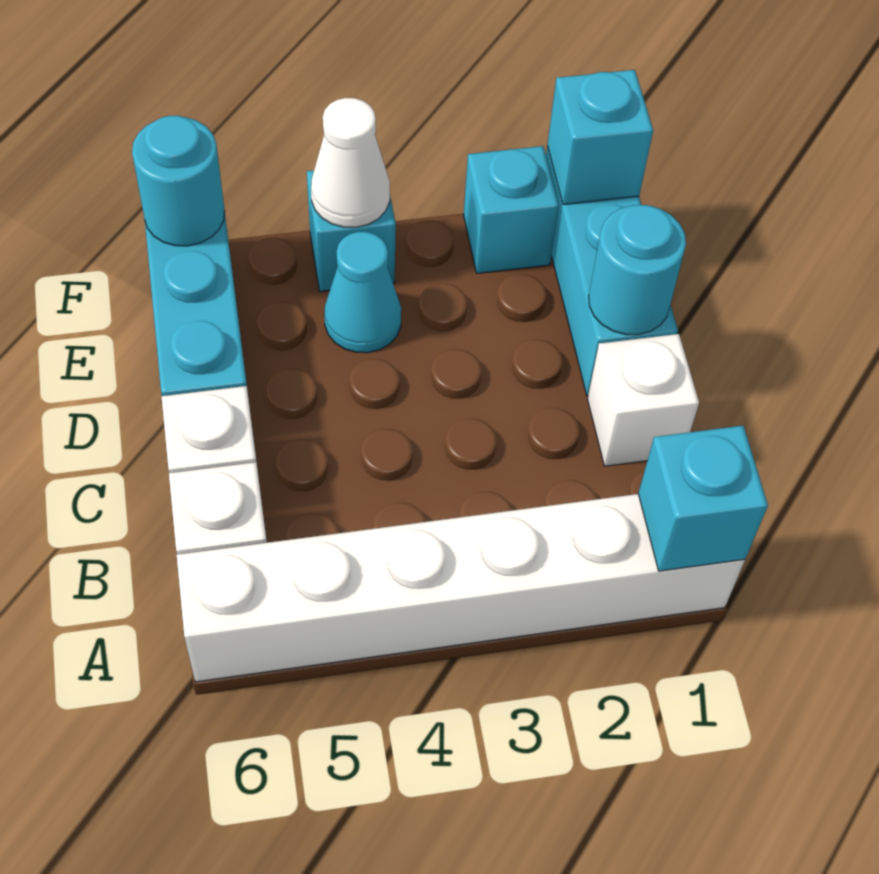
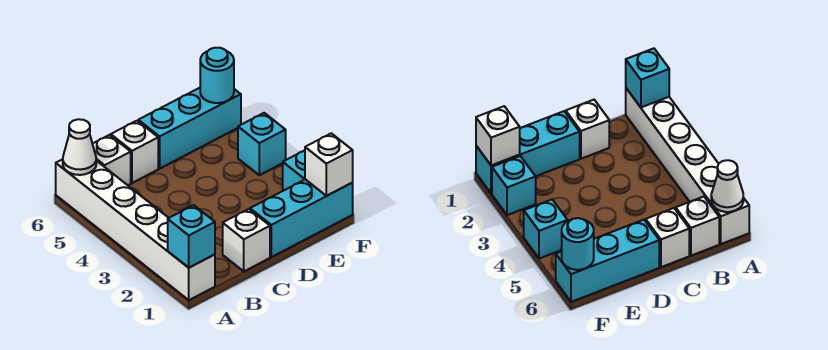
cyan round brick D1 level 2 -> none
cyan cone E4 level 1 -> none
cyan brick F1 level 2 -> white brick F1 level 2
white cone F4 level 2 -> white cone A6 level 2

